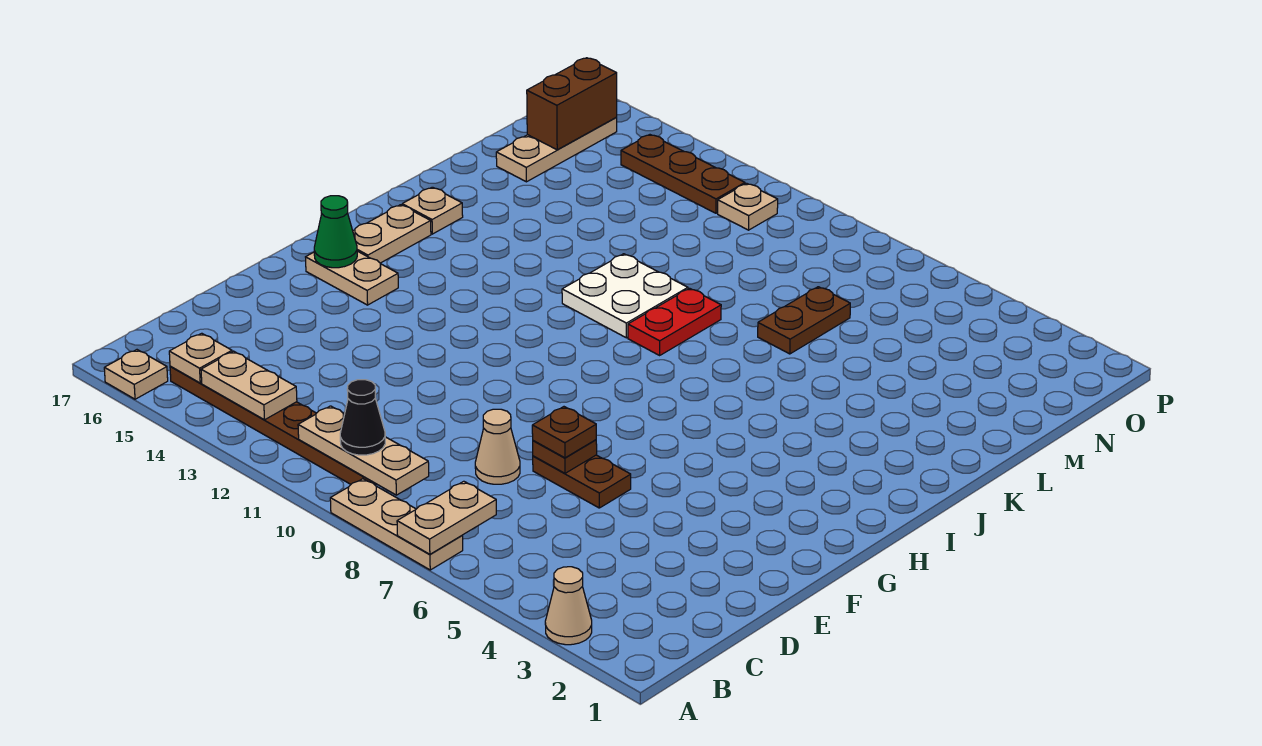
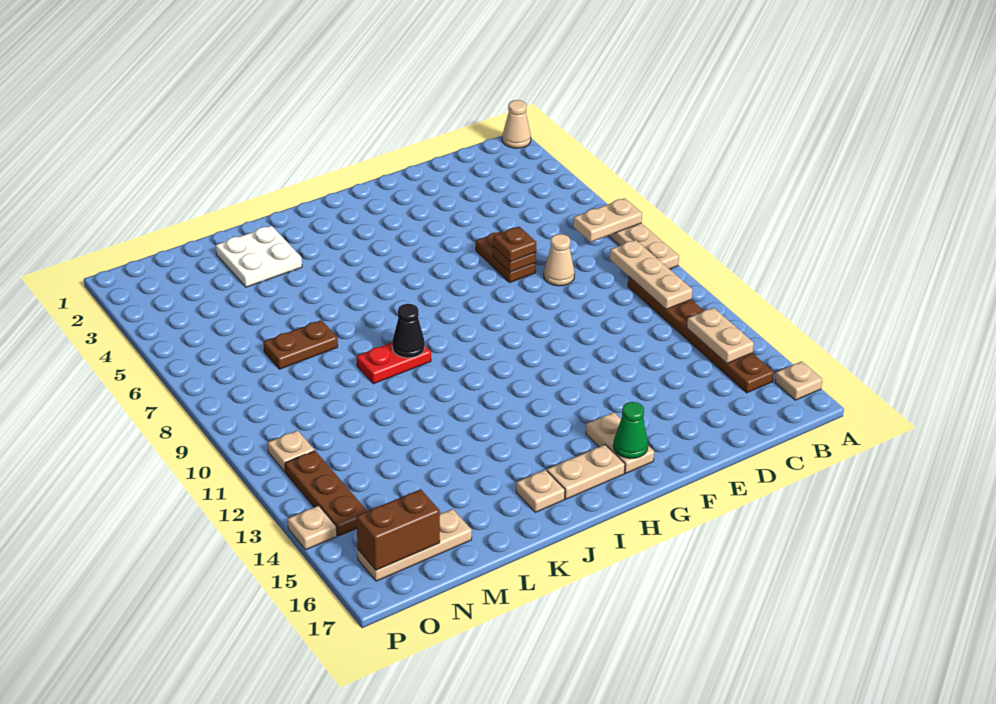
tan cone A3 level 1 -> tan cone A1 level 1
black cone B10 level 3 -> black cone J9 level 2
tan plate B15 level 2 -> tan plate P14 level 1
white plate J10:K11 level 1 -> white plate K2:L3 level 1

